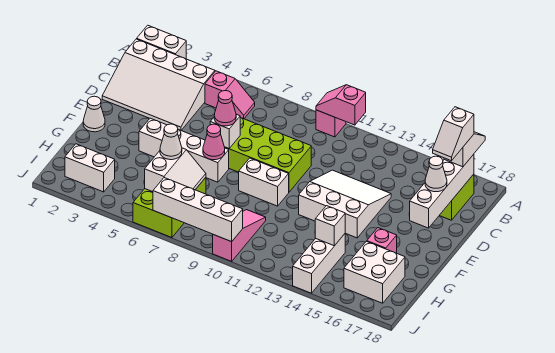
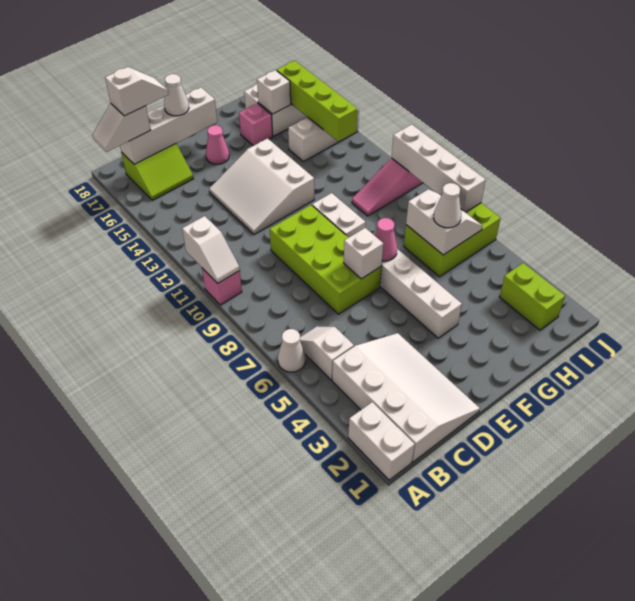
pink slope A10:A11 level 2 top 11 -> white slope A10:A11 level 2 top 11
pink slope B5:B6 level 1 top 5 -> white slope B5:B6 level 1 top 5
pink cone E7 level 3 -> pink cone E16 level 1
white cone F1 level 1 -> white cone A6 level 1
white slope H6:I7 level 2 top 6 -> white slope H6:I7 level 2 top H
white brick H14 level 2 -> white brick H16 level 2
white brick I2:I3 level 1 -> lime brick I2:I3 level 1
none -> lime brick I13:I16 level 2

